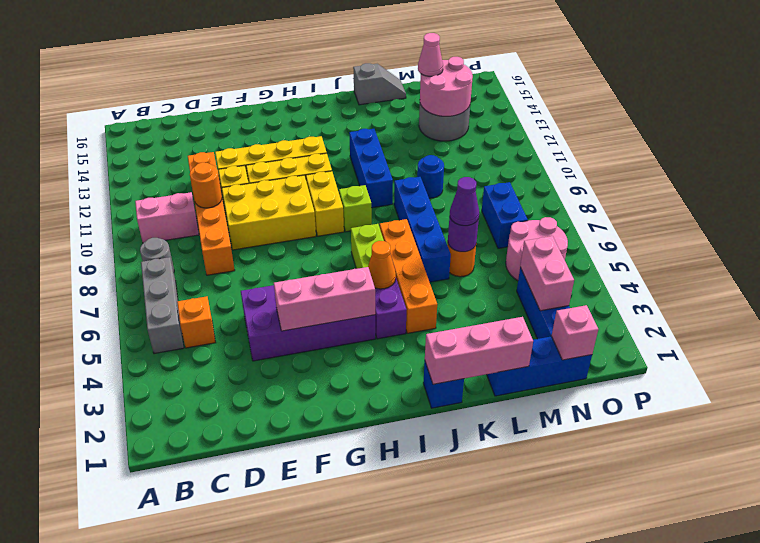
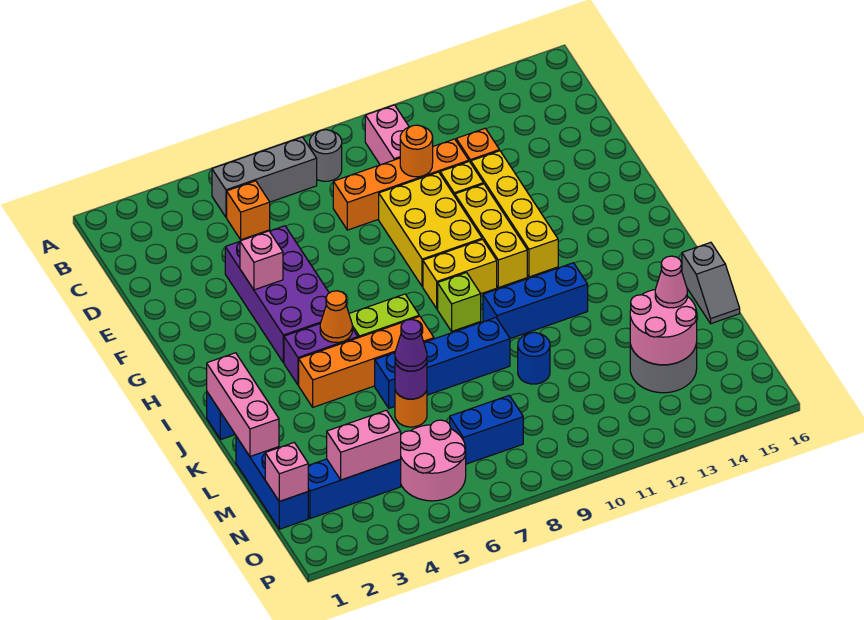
pink brick F4:H4 level 2 -> pink brick F4 level 2

